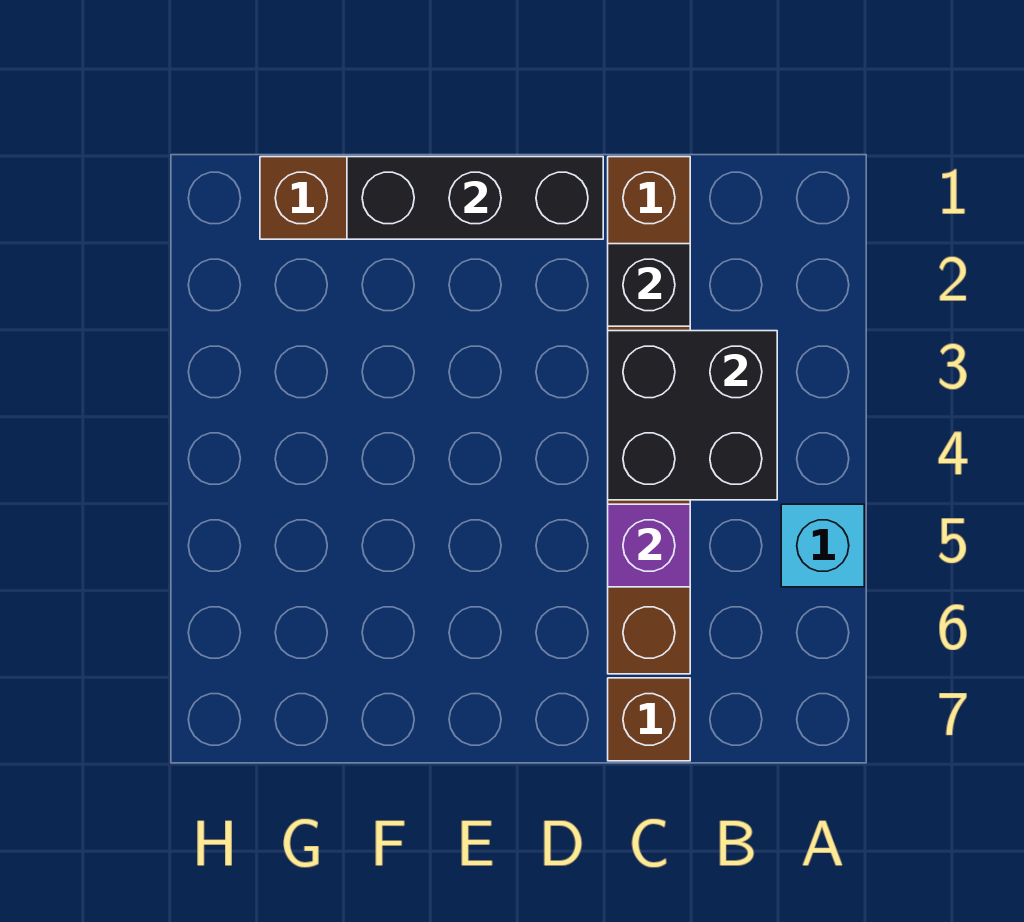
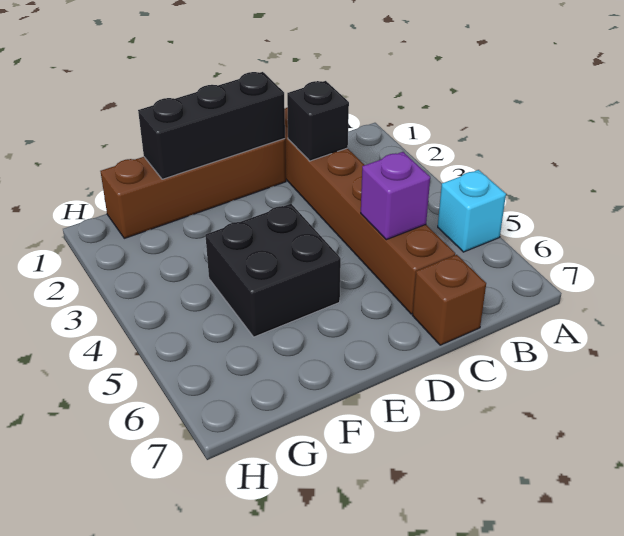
black brick B3:C4 level 2 -> black brick E4:F5 level 1

